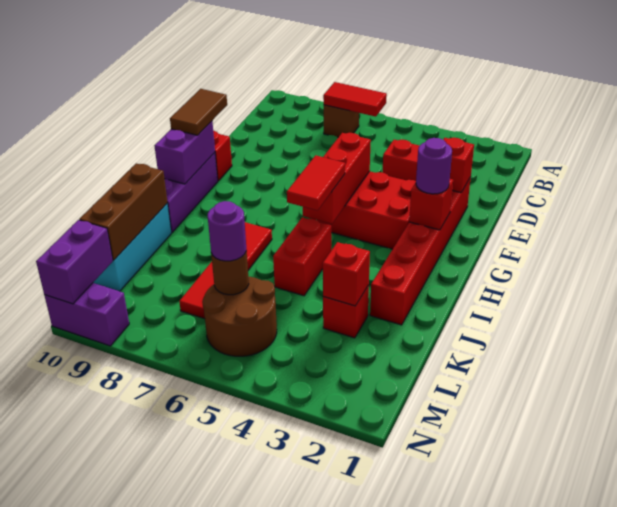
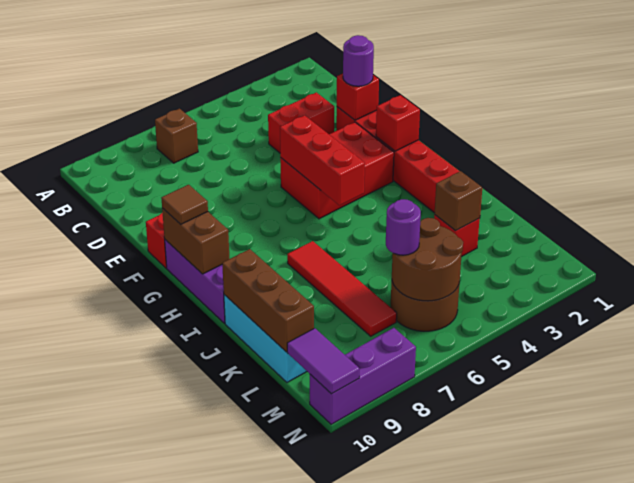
red tile B6:B7 level 2 -> none
brown tile F10:G10 level 3 -> brown tile G10 level 3
purple round brick G2 level 3 -> purple round brick E2 level 3
purple brick G10:H10 level 2 -> brown brick G10:H10 level 2
red tile H5:I5 level 3 -> none
red brick I5:J5 level 1 -> none
red brick K3 level 2 -> brown brick K3 level 2
brown round brick L6 level 2 -> brown round brick L5:M6 level 2
purple brick M10:N10 level 2 -> purple tile M10:N10 level 2
purple brick N9:N10 level 1 -> purple brick N8:N10 level 1

